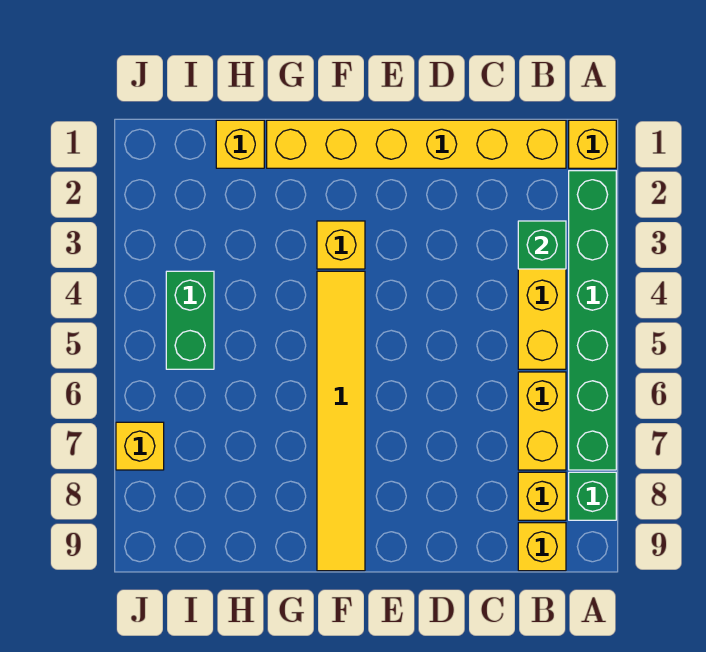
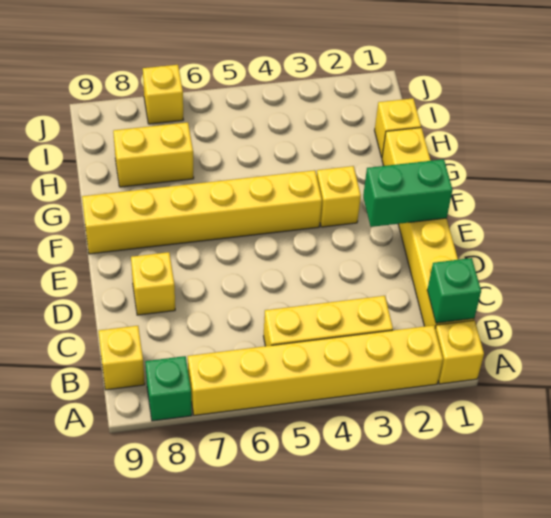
green brick A2:A7 level 1 -> yellow brick A2:A7 level 1
green brick B3 level 2 -> green brick B1 level 2
yellow brick B6:B7 level 1 -> yellow brick H7:H8 level 1
yellow brick B8 level 1 -> yellow brick D8 level 1
yellow tile F4:F9 level 1 -> yellow brick F4:F9 level 1
green brick I4:I5 level 1 -> green brick E1:E2 level 2

